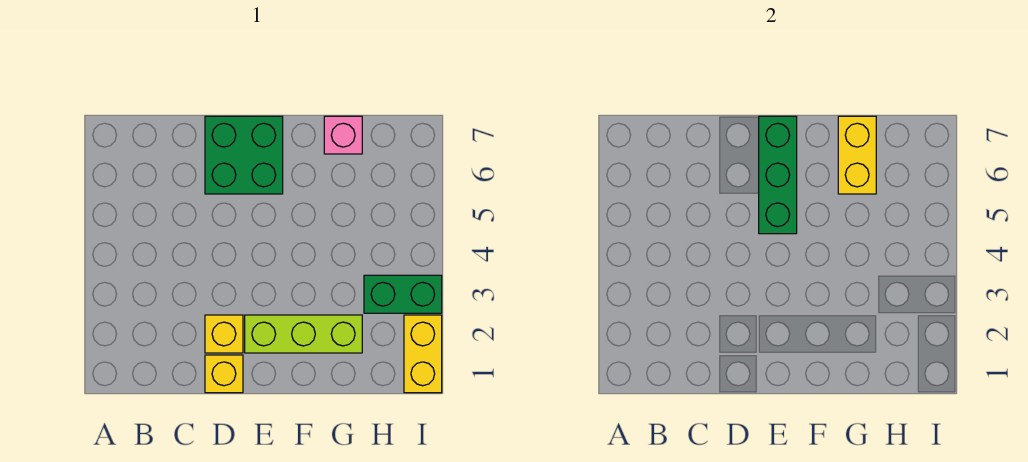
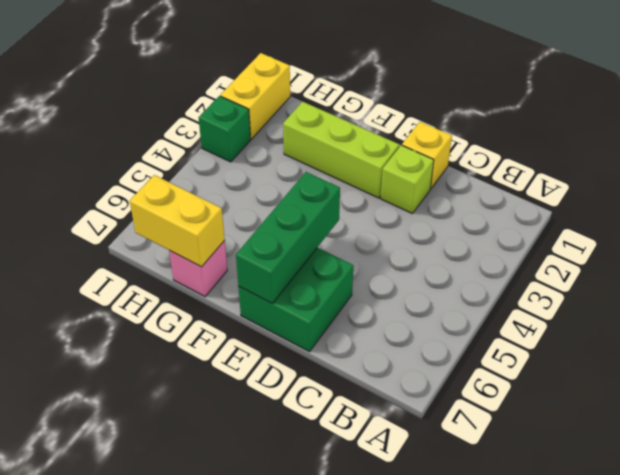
yellow brick D2 level 1 -> lime brick D2 level 1
yellow brick G6:G7 level 2 -> yellow brick G7:H7 level 2
green brick H3:I3 level 1 -> green brick I3 level 1

